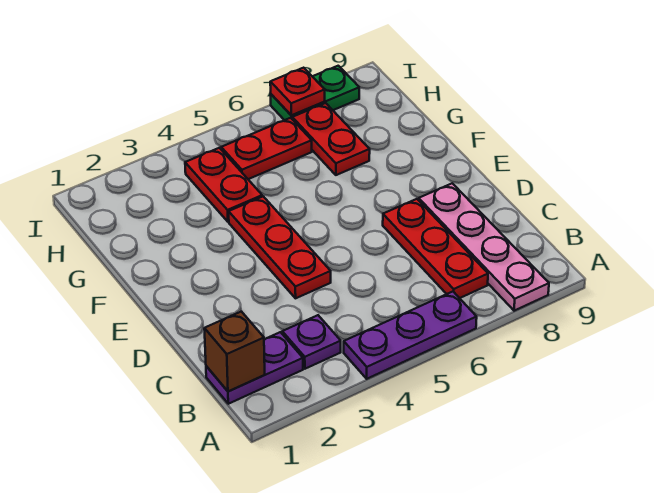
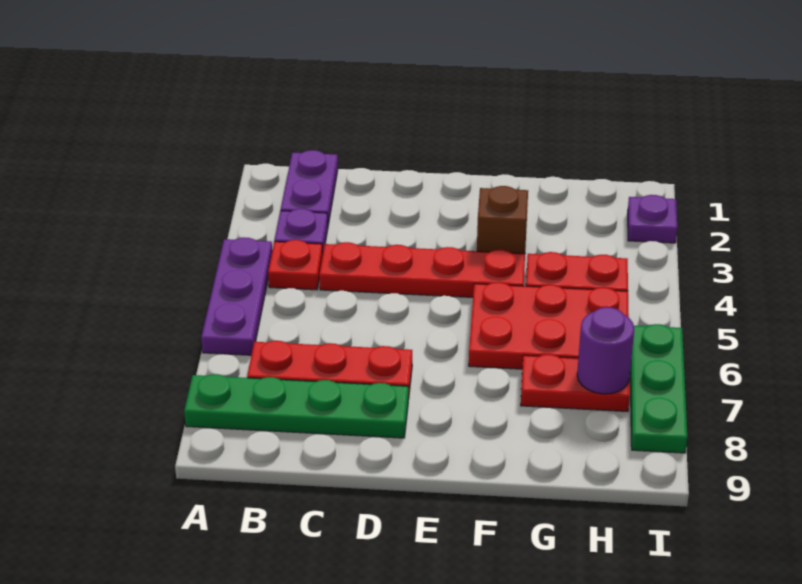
pink plate A8:D8 level 1 -> green plate A8:D8 level 1
brown brick B1 level 2 -> brown brick F3 level 1
red plate D4:F4 level 1 -> red plate C4:F4 level 1
red plate H5:H6 level 1 -> red plate F5:H6 level 1
none -> purple round brick H7 level 2
none -> purple plate I2 level 1
green plate I7:I8 level 1 -> green plate I6:I8 level 1
red plate I7 level 2 -> red plate B4 level 1

